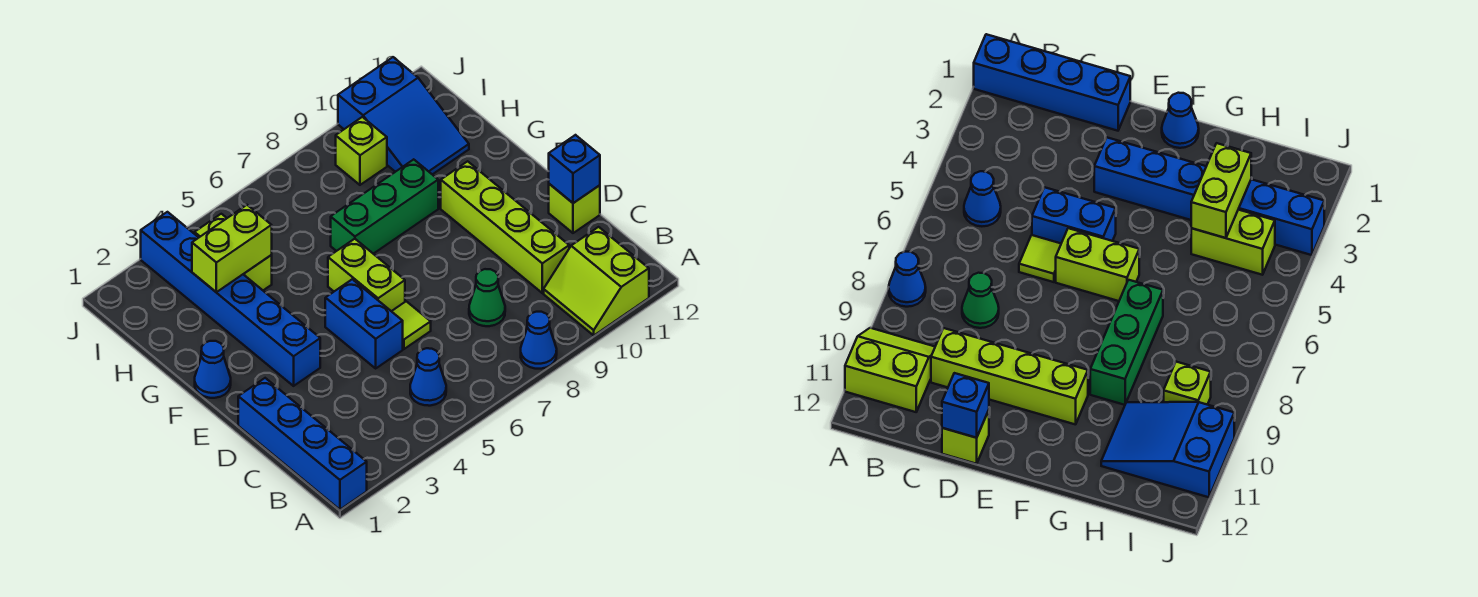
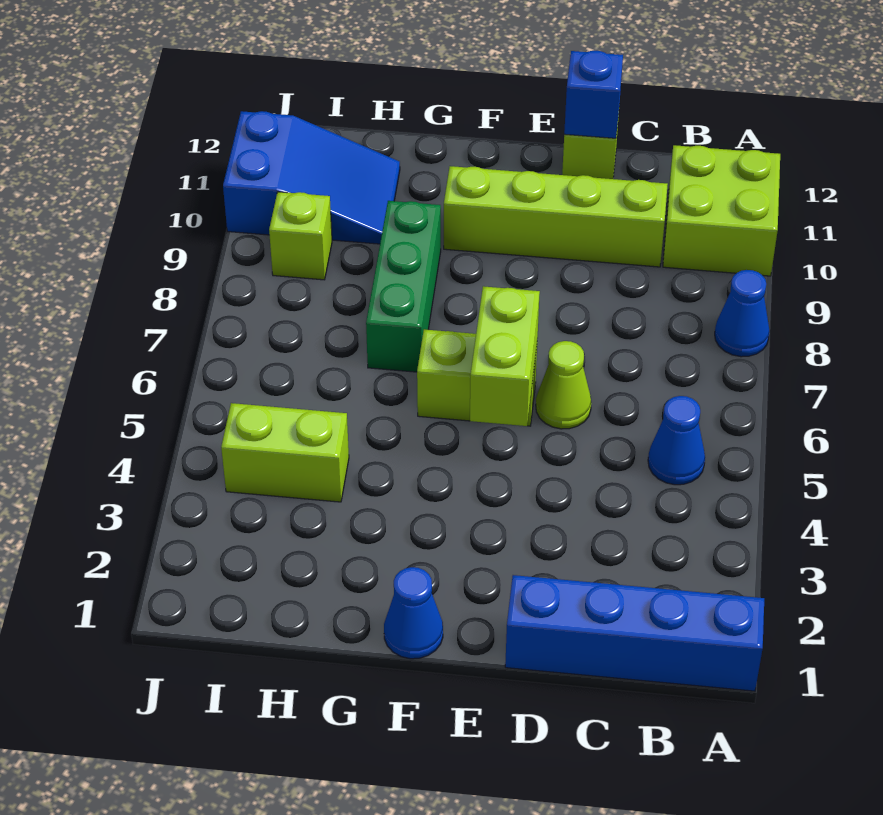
lime slope A10:B11 level 1 top 11 -> lime brick A10:B11 level 1
green cone C8 level 1 -> none
blue brick D5:E5 level 1 -> none
lime tile D6 level 1 -> lime cone D6 level 1
blue brick E3:J3 level 1 -> none
lime brick H3:H4 level 2 -> lime brick E5:E6 level 2

